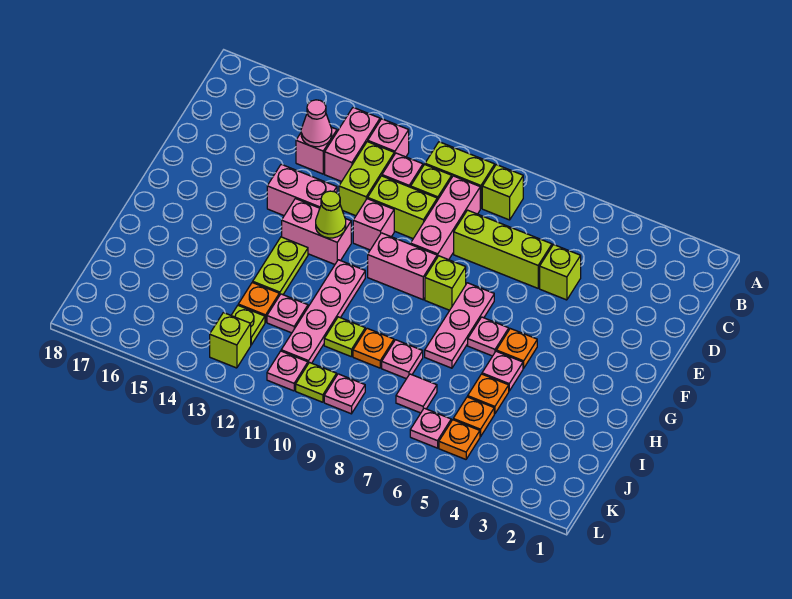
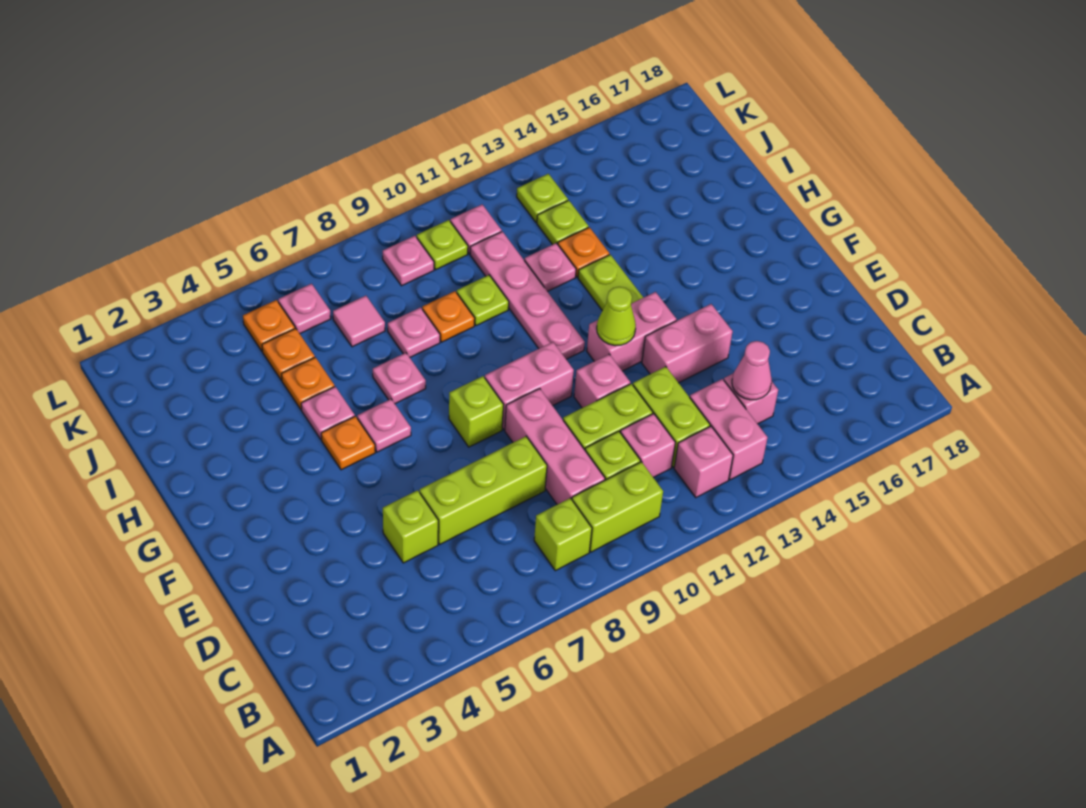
pink plate F7:H7 level 1 -> pink plate H7 level 1
lime brick K13 level 1 -> lime plate K13 level 1

